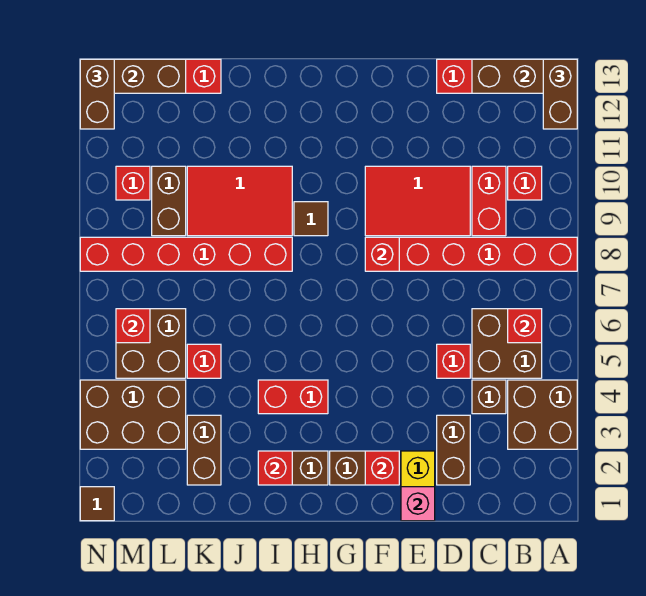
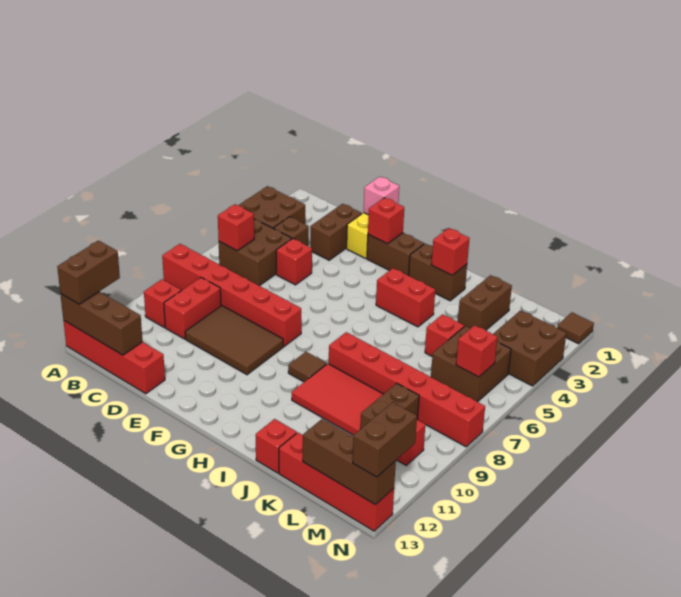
red tile D9:F10 level 1 -> brown tile D9:F10 level 1
red brick F8 level 2 -> red brick J13 level 1
brown brick L3:N4 level 1 -> brown brick M3:N4 level 1

